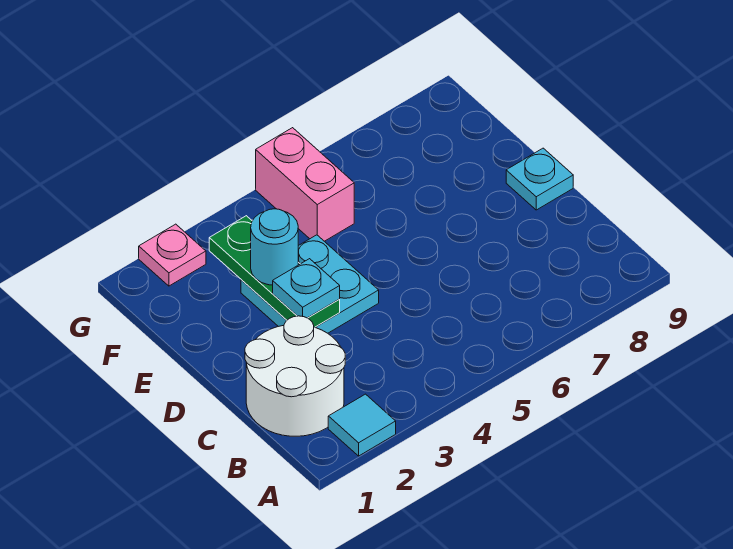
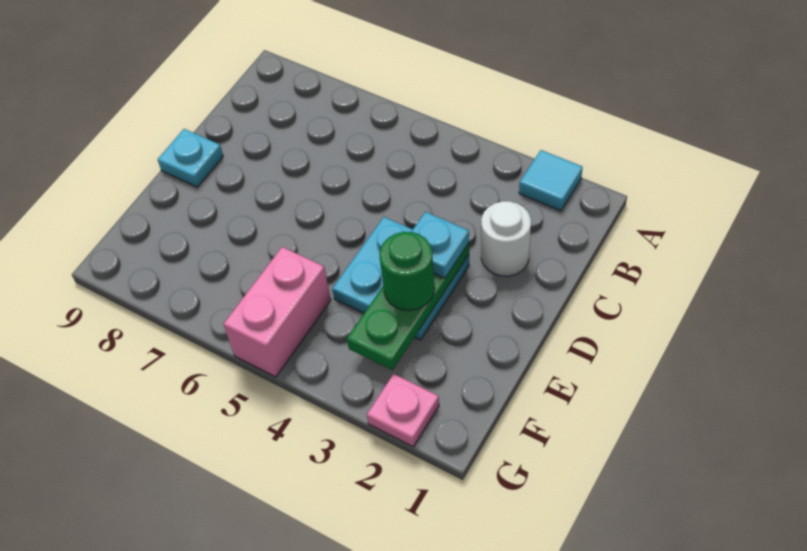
white round brick B1:C2 level 1 -> white round brick C2 level 1
cyan round brick E3 level 3 -> green round brick E3 level 3

